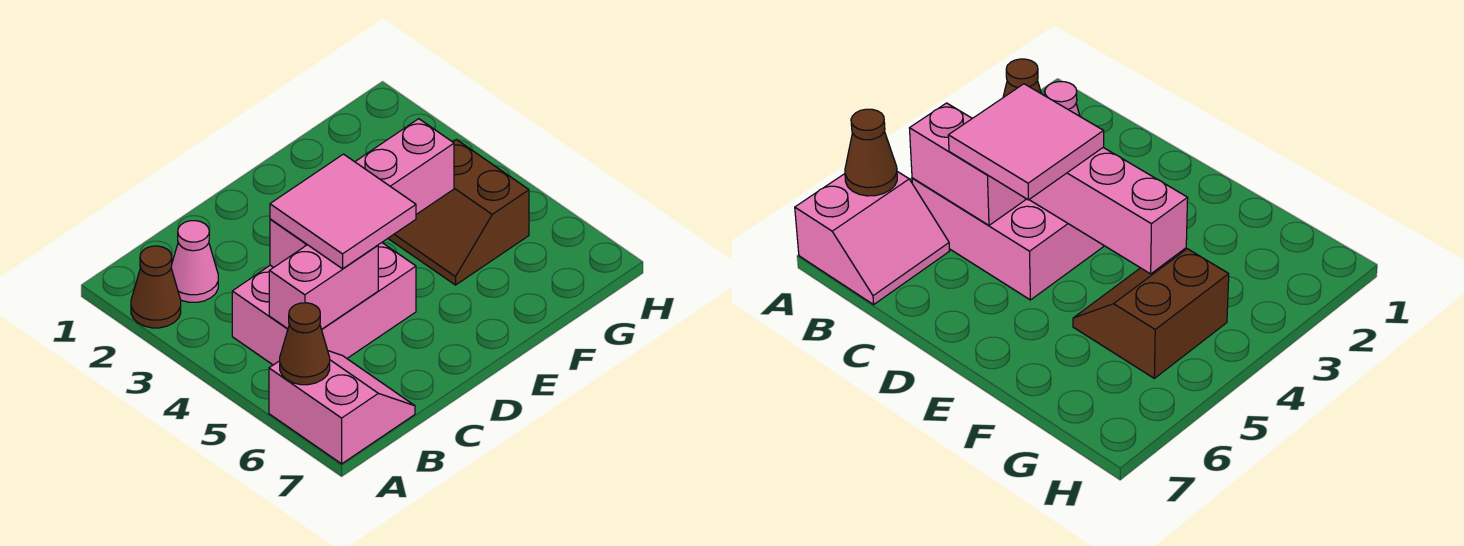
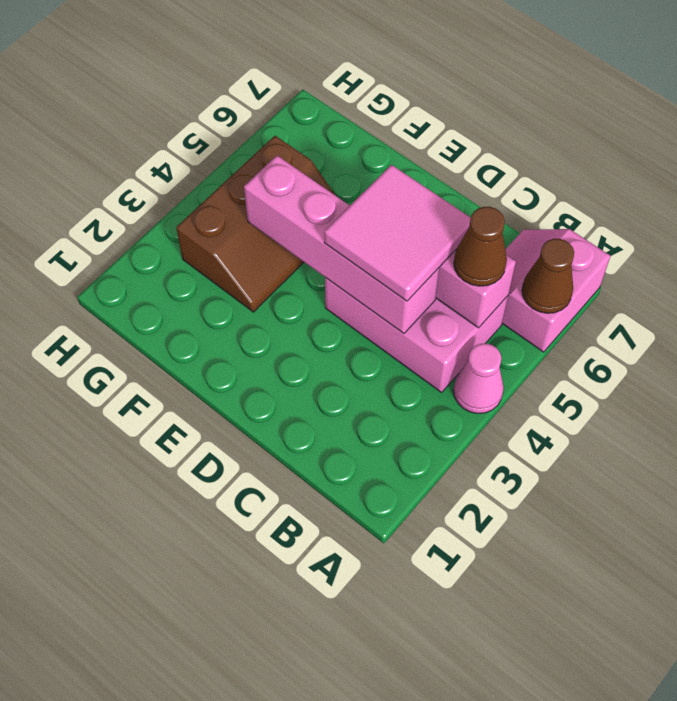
brown cone A2 level 1 -> brown cone B5 level 3
pink cone B2 level 1 -> pink cone A4 level 1
brown slope F4:G5 level 1 top G -> brown slope F3:G5 level 1 top G

